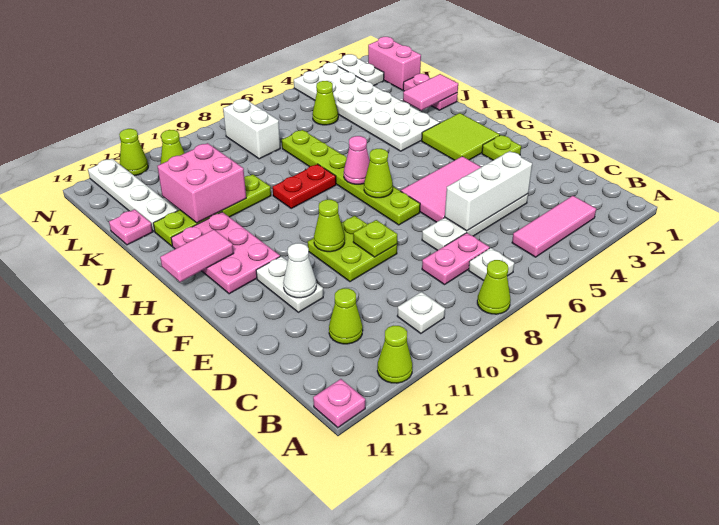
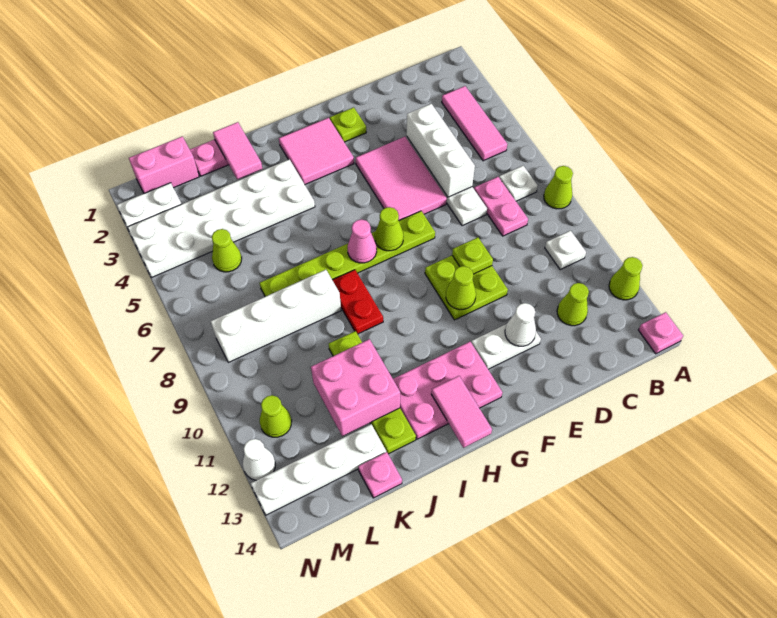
lime tile G2:H3 level 1 -> pink tile G2:H3 level 1
white brick L8:M8 level 1 -> white brick J8:M8 level 1
lime cone N12 level 1 -> white cone N12 level 1

